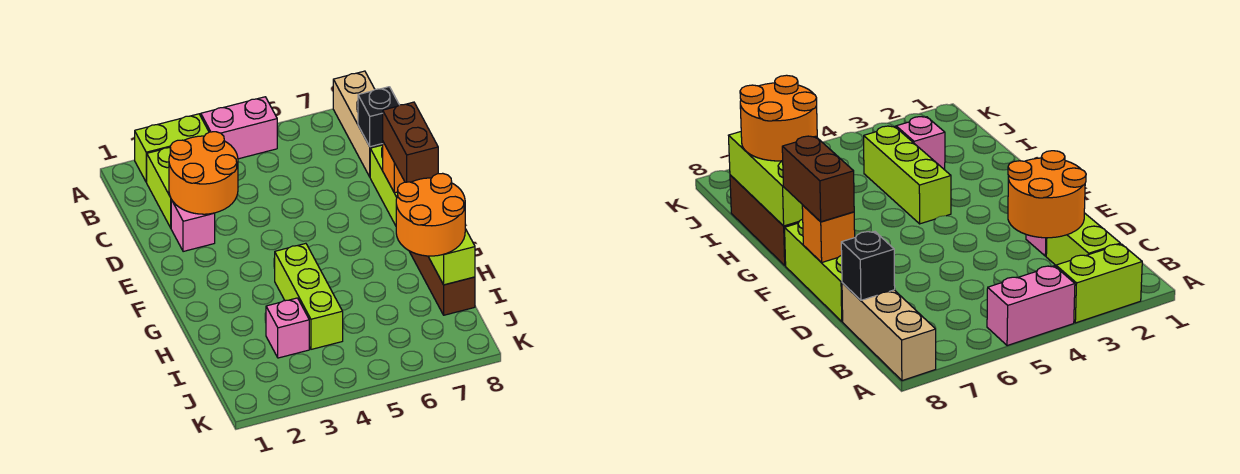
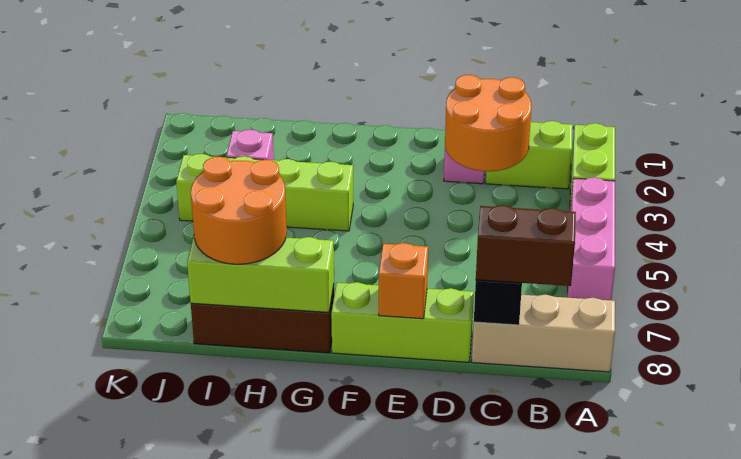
pink brick A4:A5 level 1 -> pink brick A4:A6 level 1
brown brick E8:F8 level 3 -> brown brick B8:C8 level 3
lime brick G4:I4 level 1 -> lime brick G4:J4 level 1

